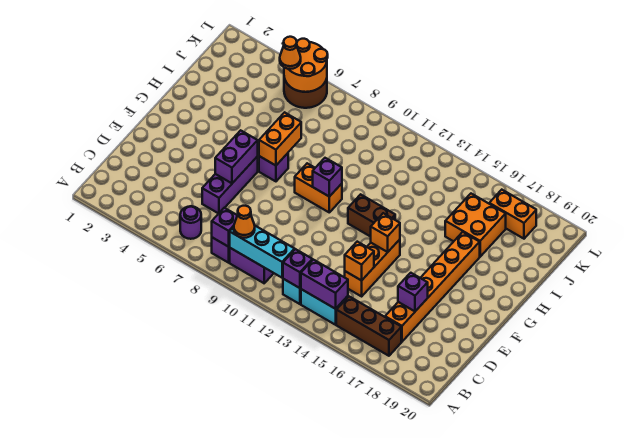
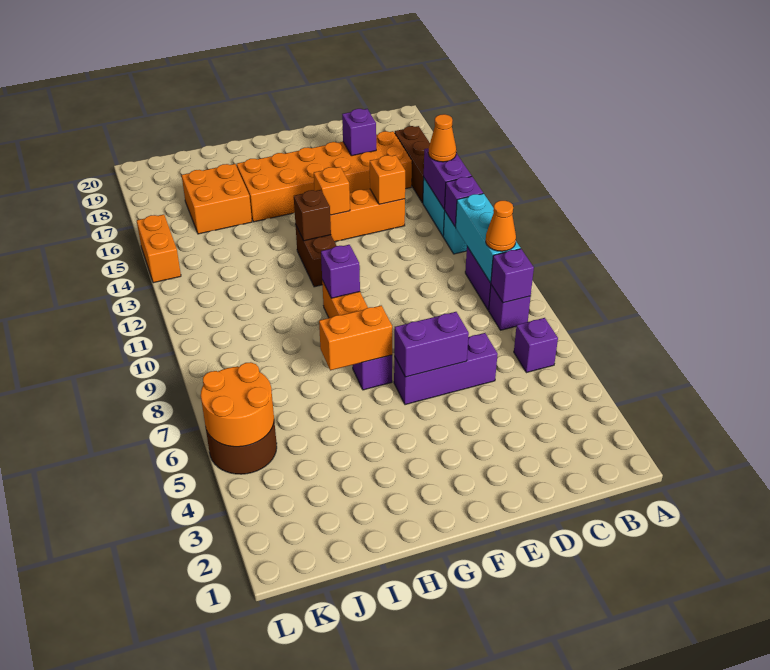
purple round brick B6 level 1 -> purple brick B6 level 1
orange brick C17:H17 level 1 -> orange brick C16:H17 level 1
none -> brown brick G13 level 2
orange cone K5 level 3 -> orange cone B14 level 3
orange brick K17:K18 level 1 -> orange brick L14:L15 level 1

